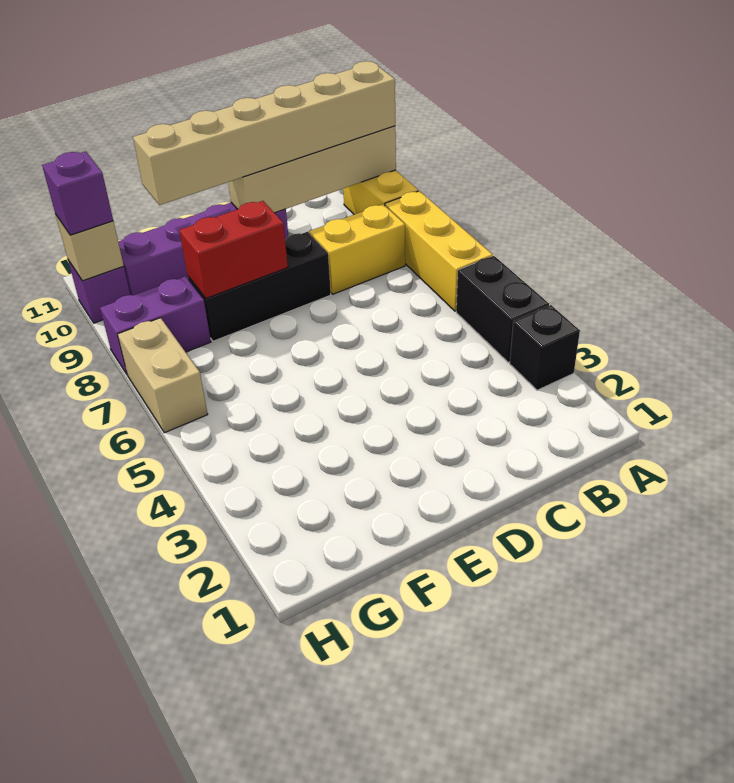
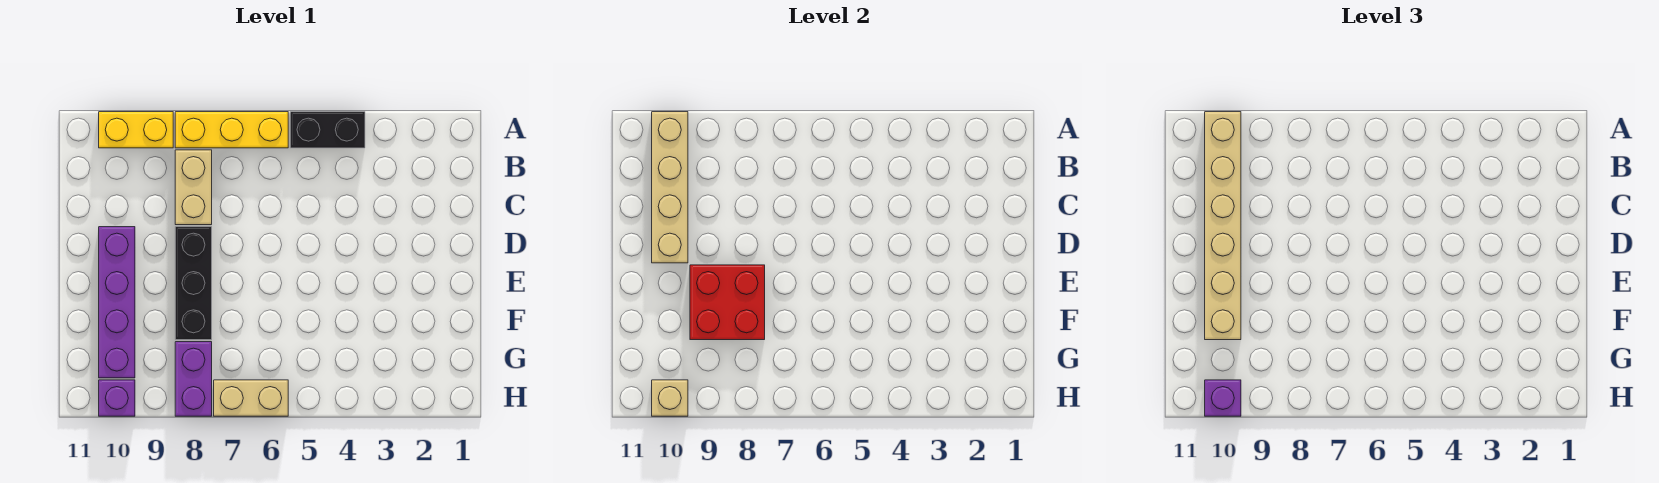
black brick A3 level 1 -> none
yellow brick B8:C8 level 1 -> tan brick B8:C8 level 1
red brick E8:F8 level 2 -> red brick E8:F9 level 2

